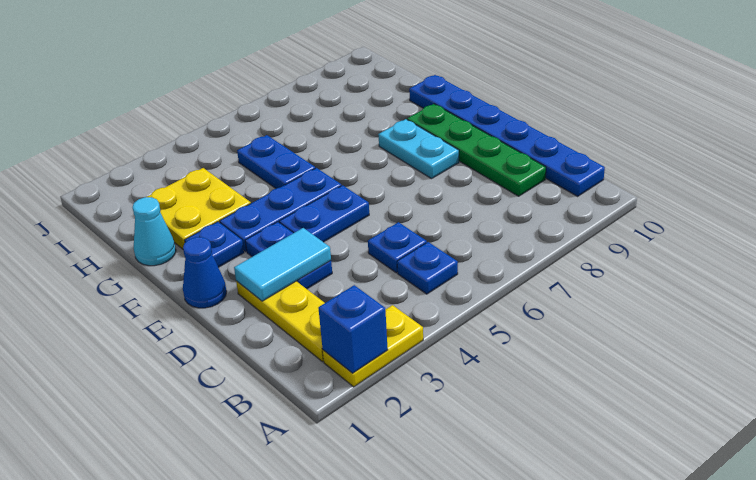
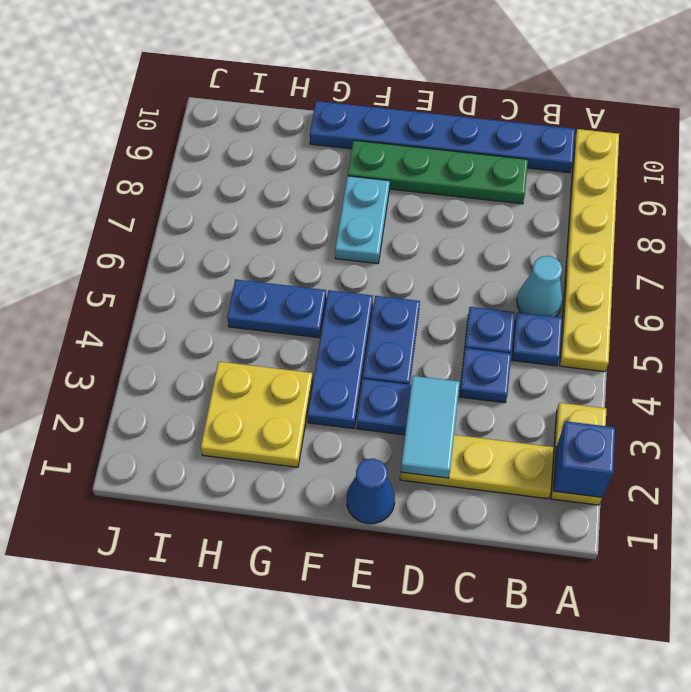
none -> yellow plate A5:A10 level 1
cyan plate E8:F8 level 1 -> cyan plate F7:F8 level 1
blue plate F2 level 1 -> blue plate C4 level 1
cyan cone G1 level 1 -> cyan cone B6 level 1

